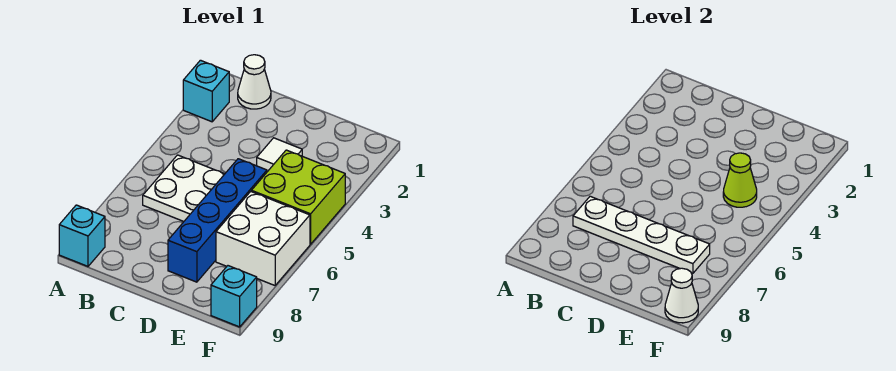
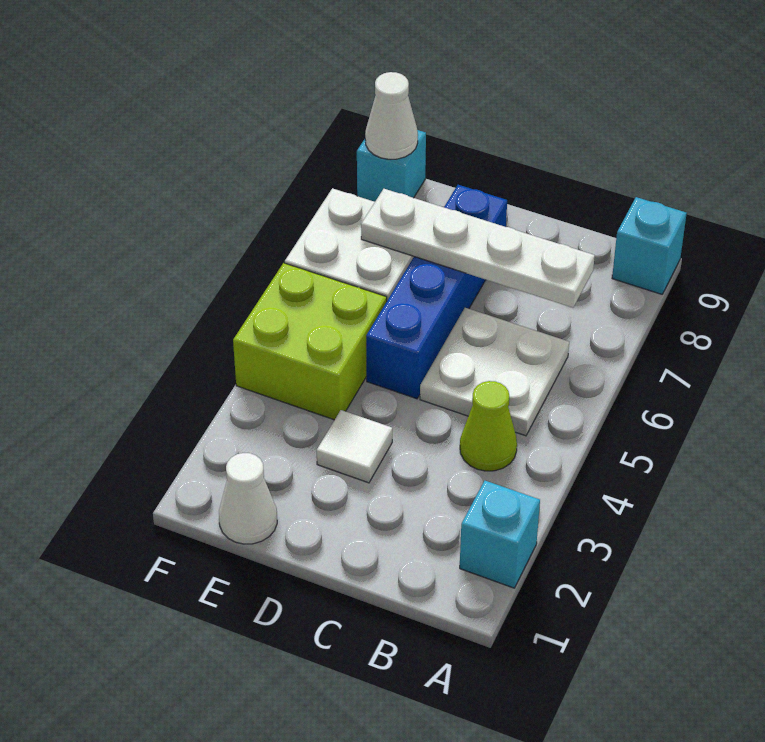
white cone B1 level 1 -> white cone E1 level 1
lime cone E4 level 2 -> lime cone B4 level 1

